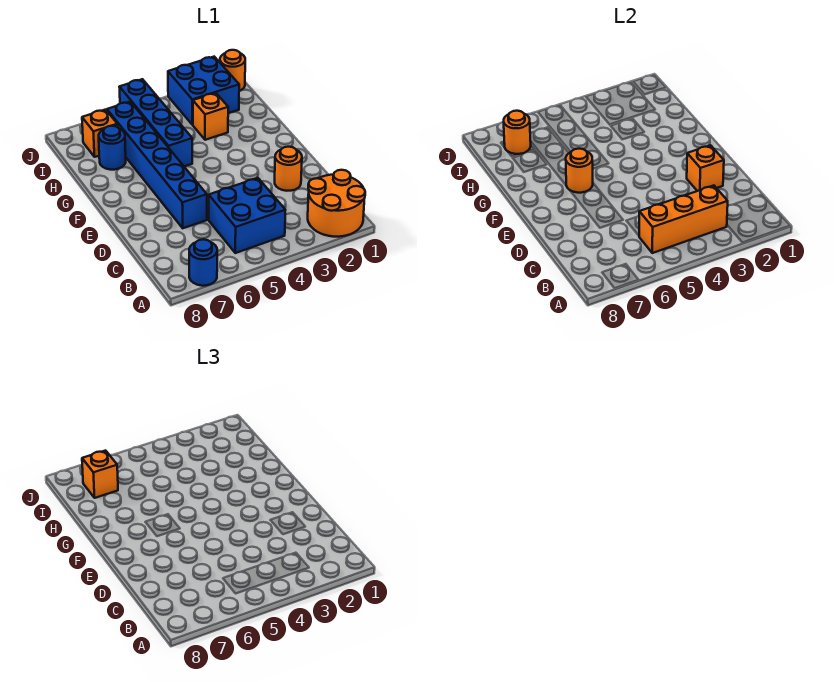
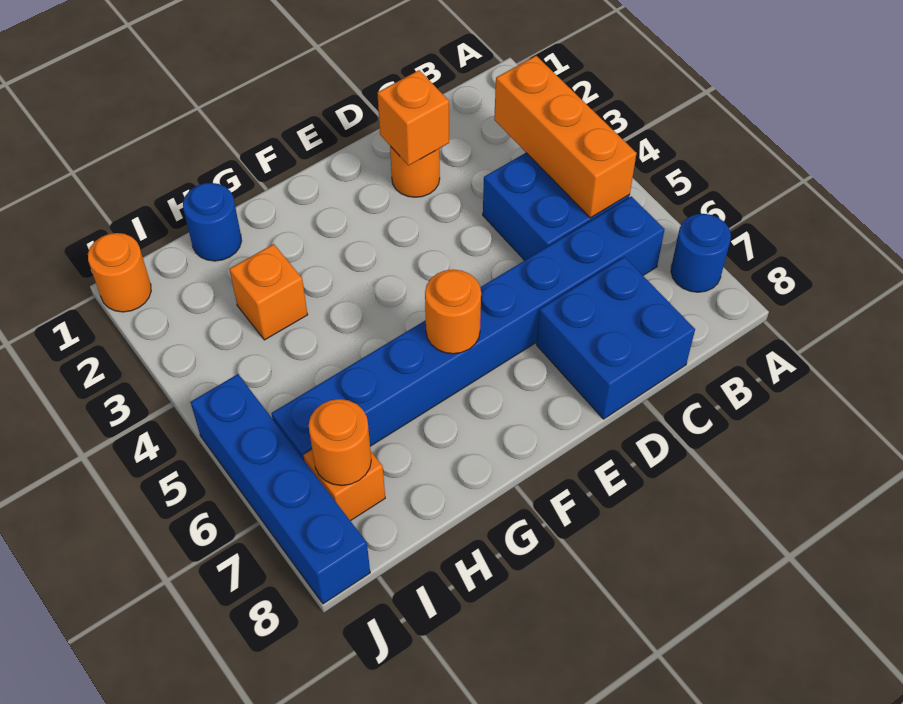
orange round brick A1:B2 level 1 -> none
blue brick D6:I6 level 1 -> blue brick B6:I6 level 1
blue brick G5:J5 level 1 -> blue brick J5:J8 level 1
blue round brick H7 level 1 -> blue round brick H1 level 1
blue brick I2:J3 level 1 -> blue brick C7:D8 level 1
orange brick I7 level 3 -> none

